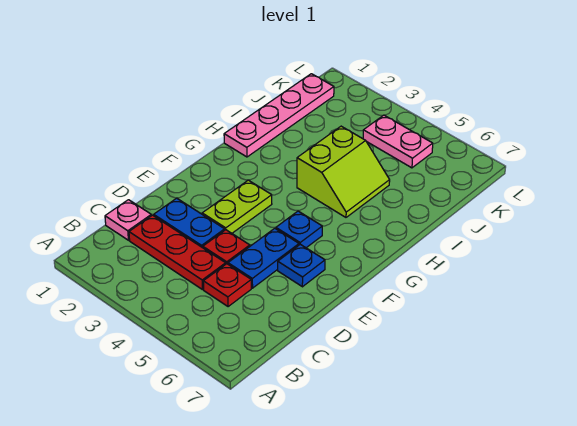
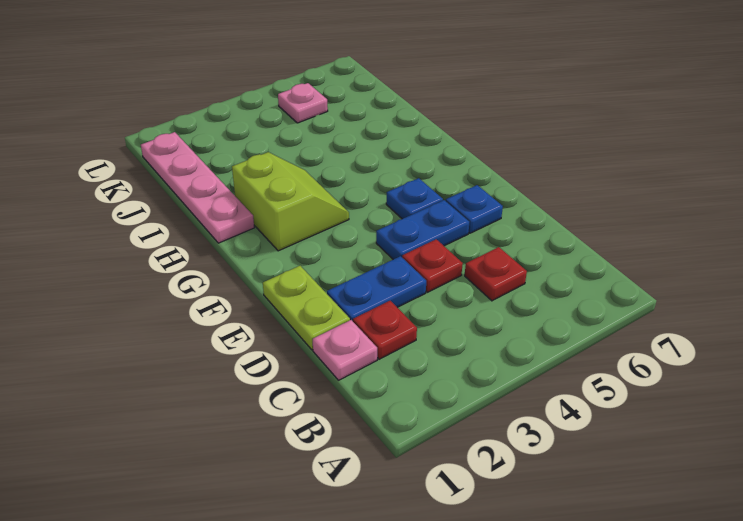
red plate C2:C4 level 1 -> red plate C2 level 1
blue plate D5:E5 level 1 -> blue plate E4:E5 level 1
lime plate E3:F3 level 1 -> lime plate D1:E1 level 1
lime slope H4:I5 level 1 top 4 -> lime slope G2:H3 level 1 top 2
pink plate K4:K5 level 1 -> pink plate K5 level 1

